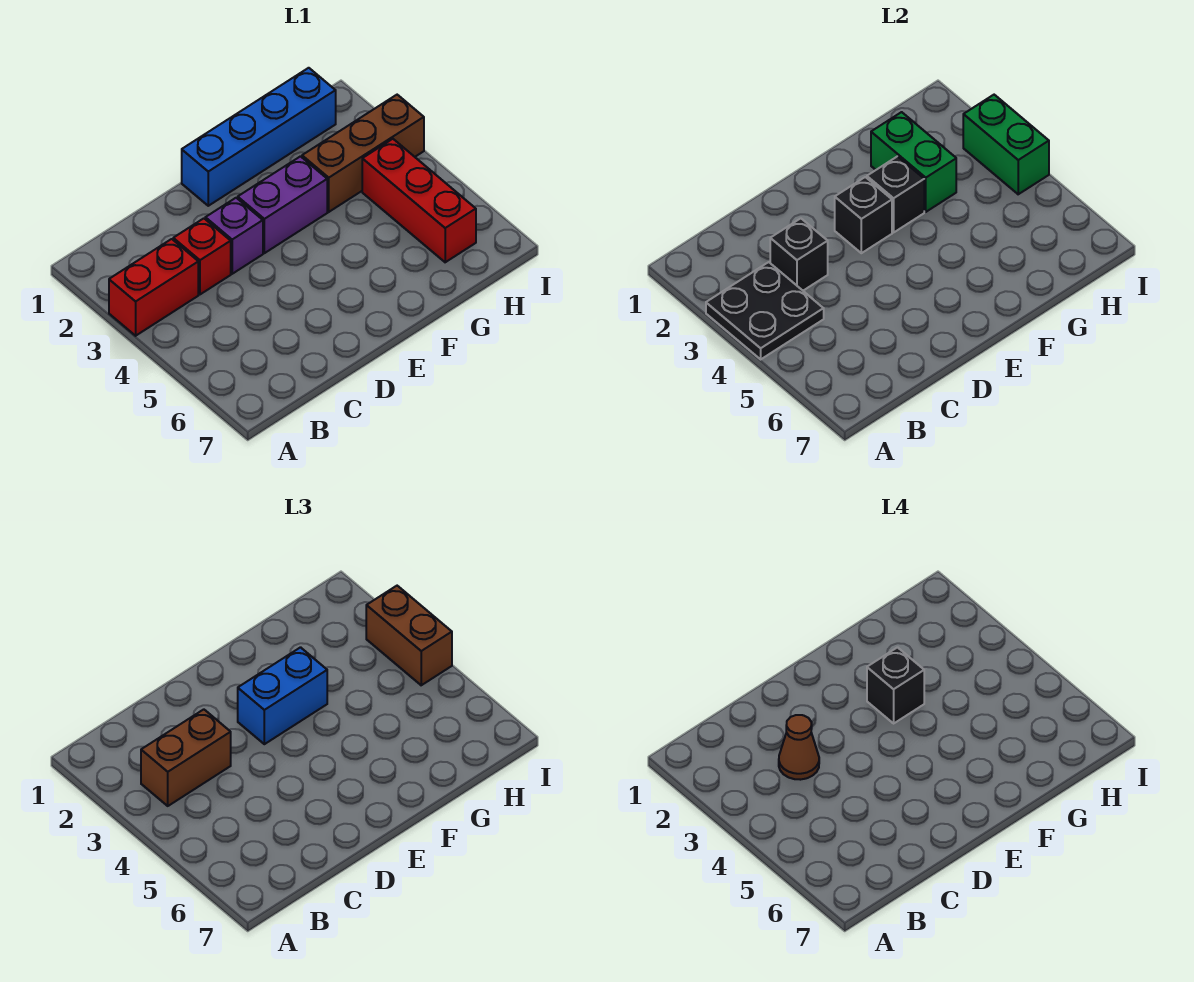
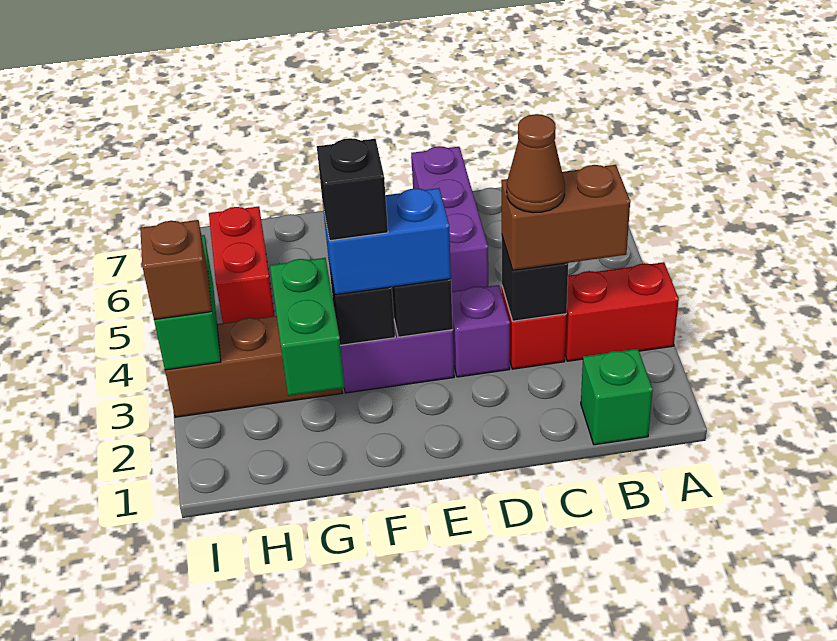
black plate A3:B4 level 2 -> none
none -> green brick B1 level 1
none -> purple brick D5:D7 level 1
blue brick E1:H1 level 1 -> none
red brick H4:H6 level 1 -> red brick H5:H6 level 1
brown brick I3:I4 level 3 -> brown brick I3 level 3

